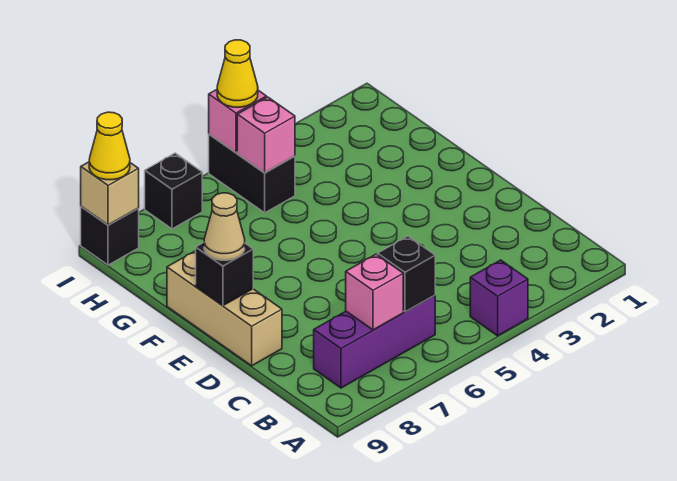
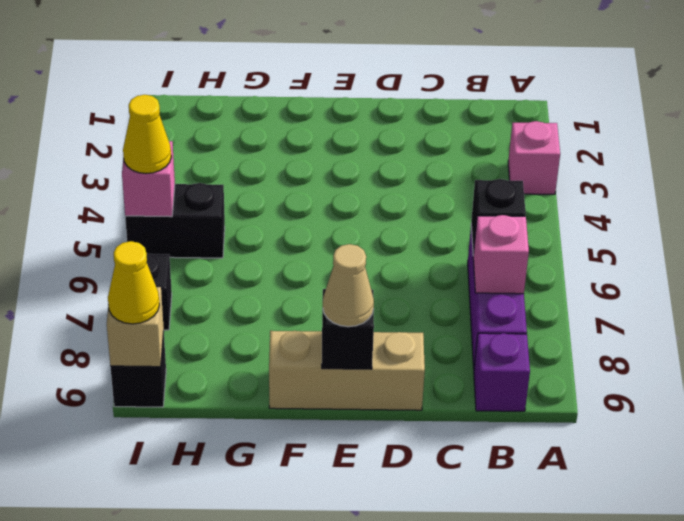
purple brick A4 level 1 -> purple brick B9 level 1
pink brick H5 level 2 -> pink brick A3 level 1

